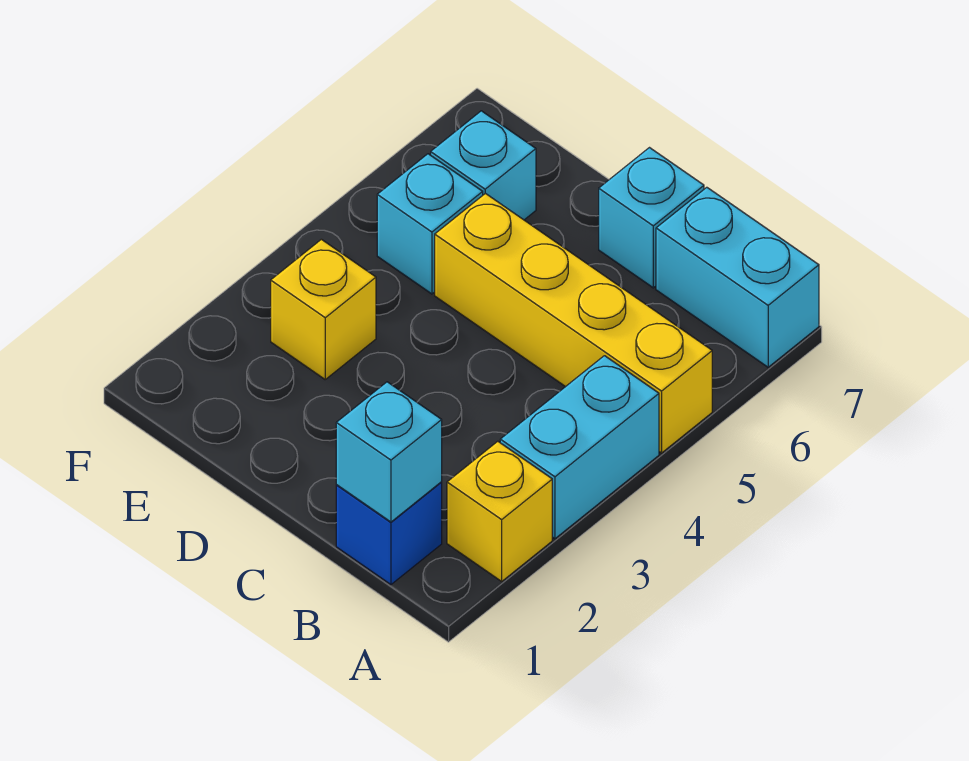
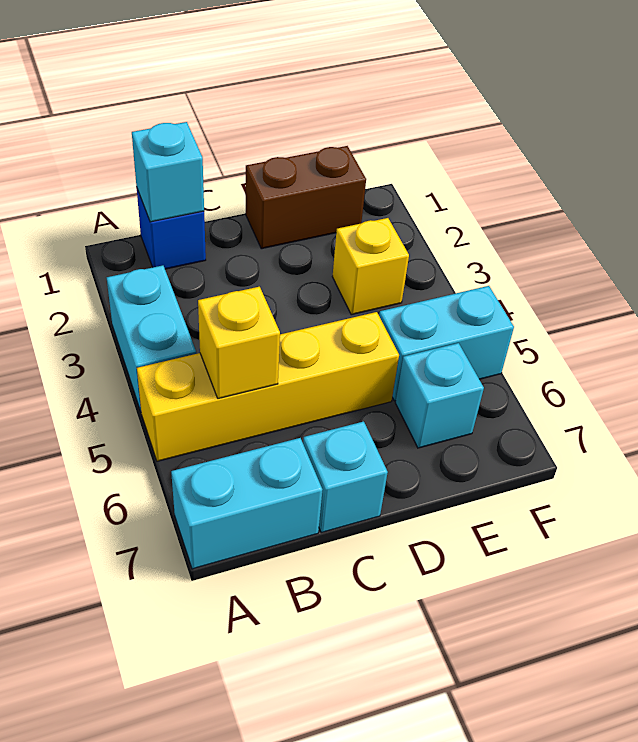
yellow brick A2 level 1 -> yellow brick B5 level 2
none -> brown brick D1:E1 level 1
cyan brick E5 level 1 -> cyan brick E5:F5 level 1

